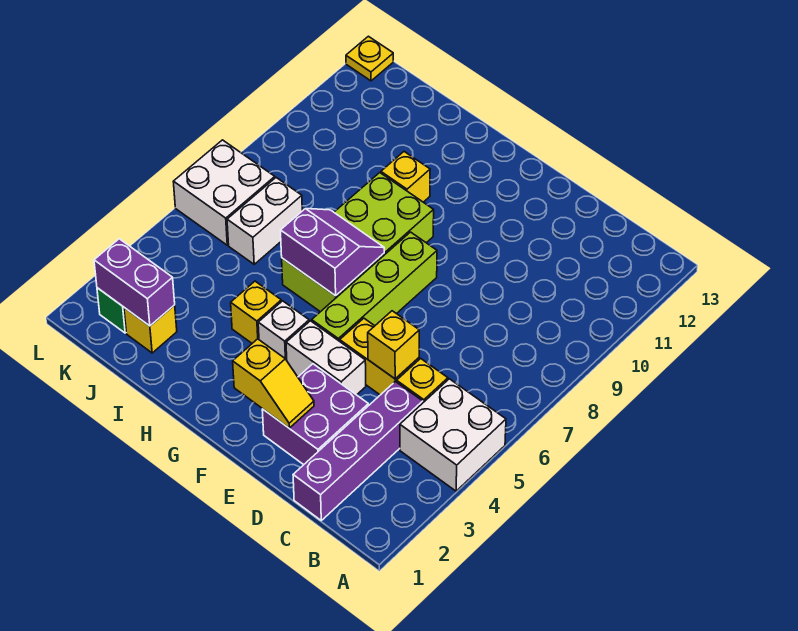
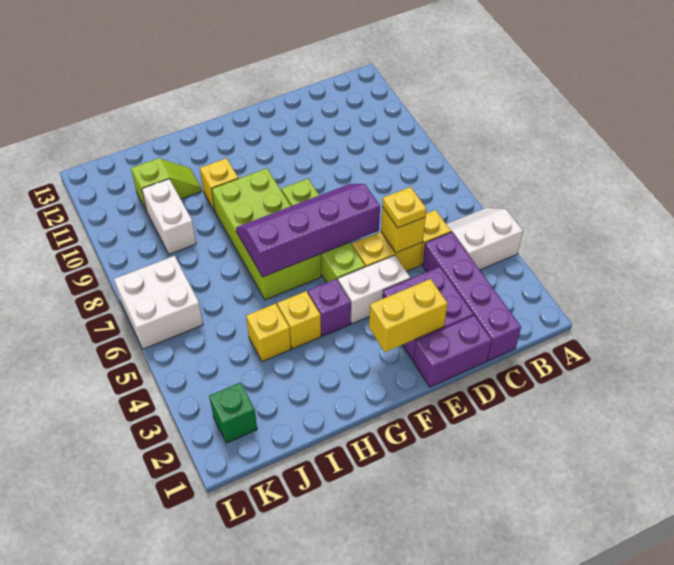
white brick A4:B5 level 1 -> white slope A4:B5 level 1 top 4
yellow slope E2:F2 level 2 top F -> yellow brick E2:F2 level 2
white brick G4 level 1 -> purple brick G4 level 1
purple slope G6:H7 level 2 top 6 -> purple slope E6:H7 level 2 top 6
none -> lime slope I11:J11 level 1 top J
yellow brick J2 level 1 -> yellow brick I4 level 1
purple brick J2:K2 level 2 -> purple brick D1:E1 level 1
white brick J6:J7 level 1 -> white brick J9:J10 level 1
yellow plate L13 level 1 -> yellow plate D5 level 3

